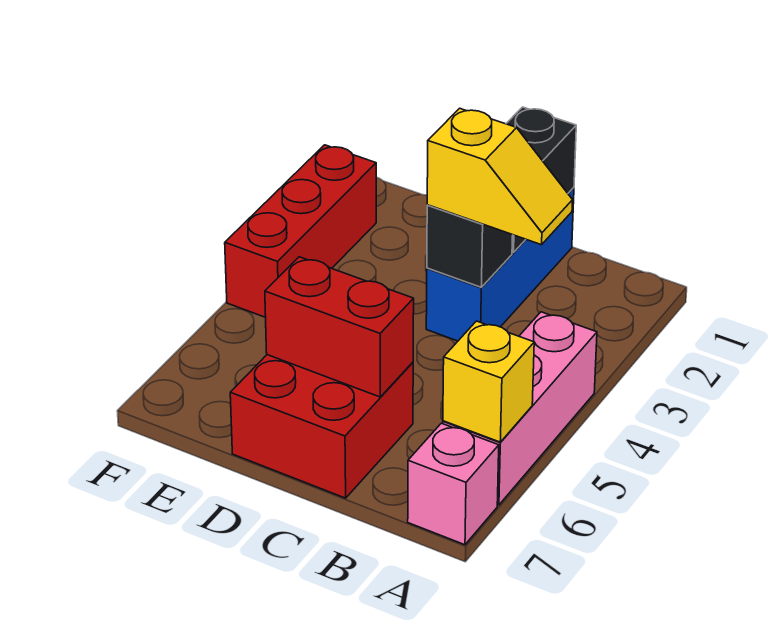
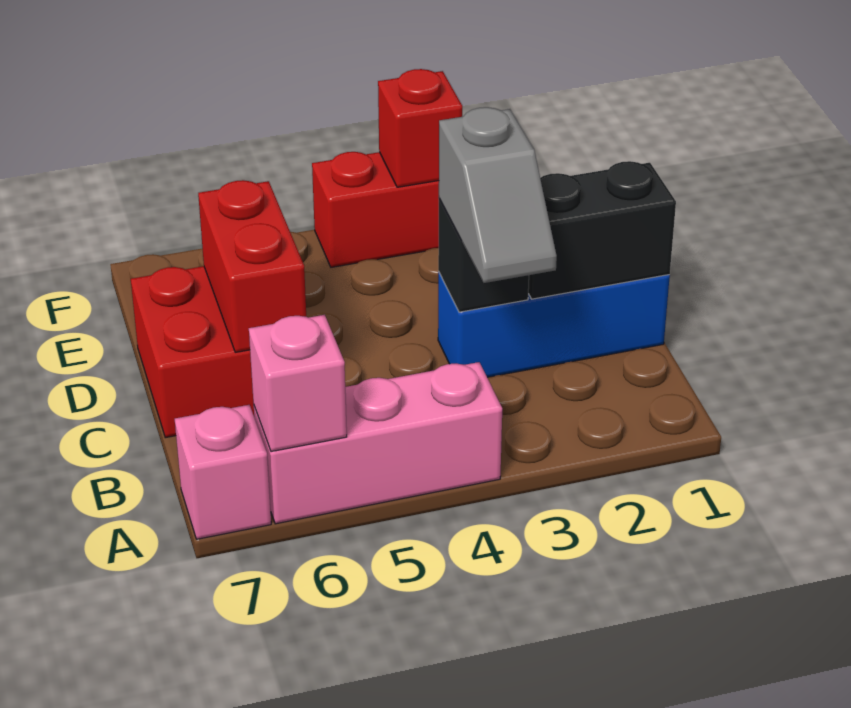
yellow brick A6 level 2 -> pink brick A6 level 2
yellow slope B3:C3 level 3 top C -> grey slope B3:C3 level 3 top C
none -> red brick F3 level 2

